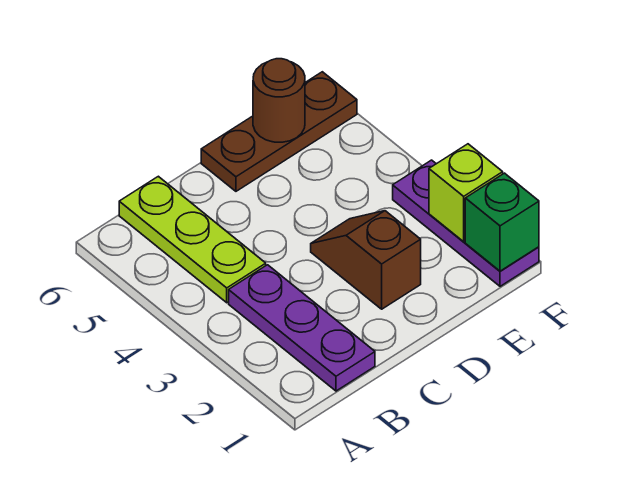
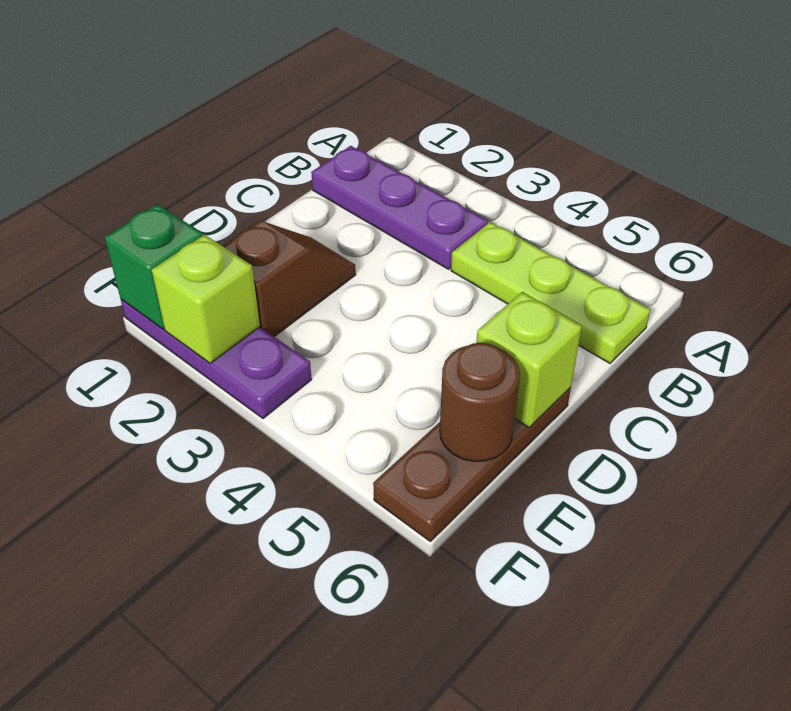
brown slope D2:D3 level 1 top 2 -> brown slope D2:E2 level 1 top E
none -> lime brick D6 level 2

